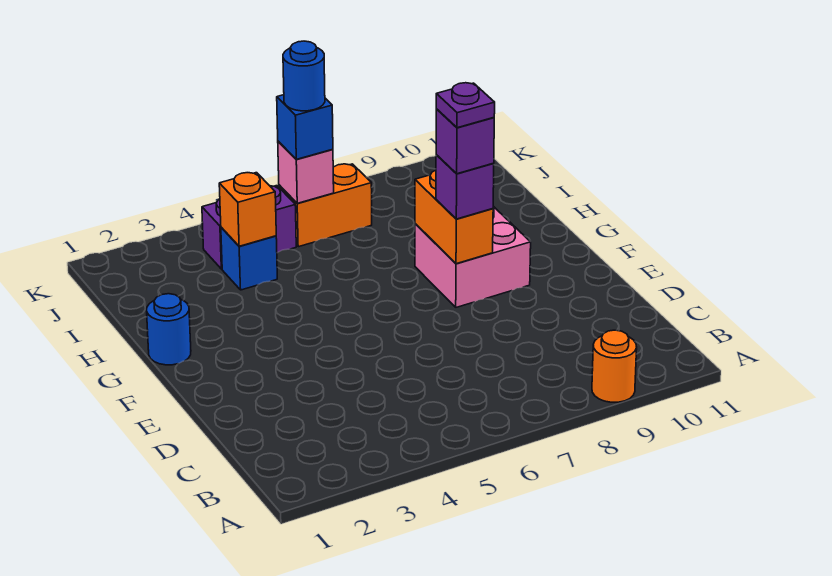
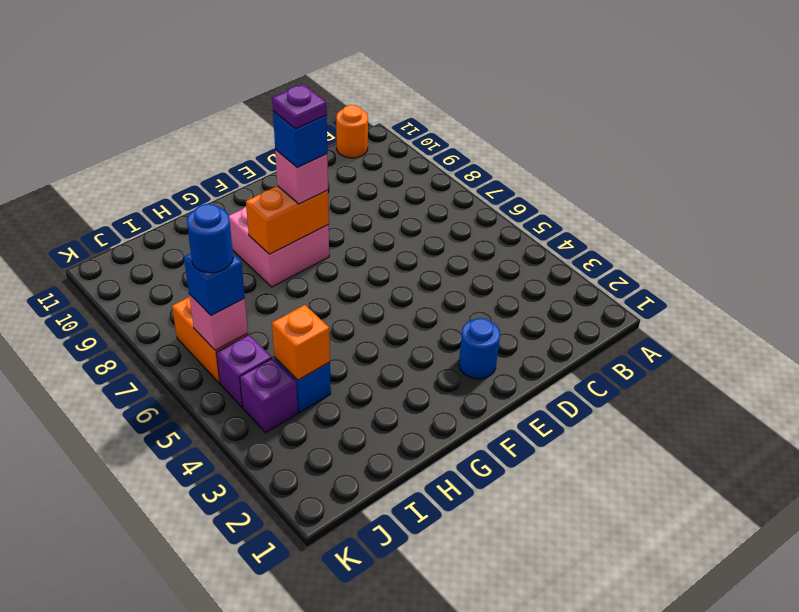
orange round brick A9 level 1 -> orange round brick B11 level 1
purple brick F8 level 3 -> pink brick F8 level 3
purple brick F8 level 4 -> blue brick F8 level 4
blue round brick G1 level 1 -> blue round brick E2 level 1

